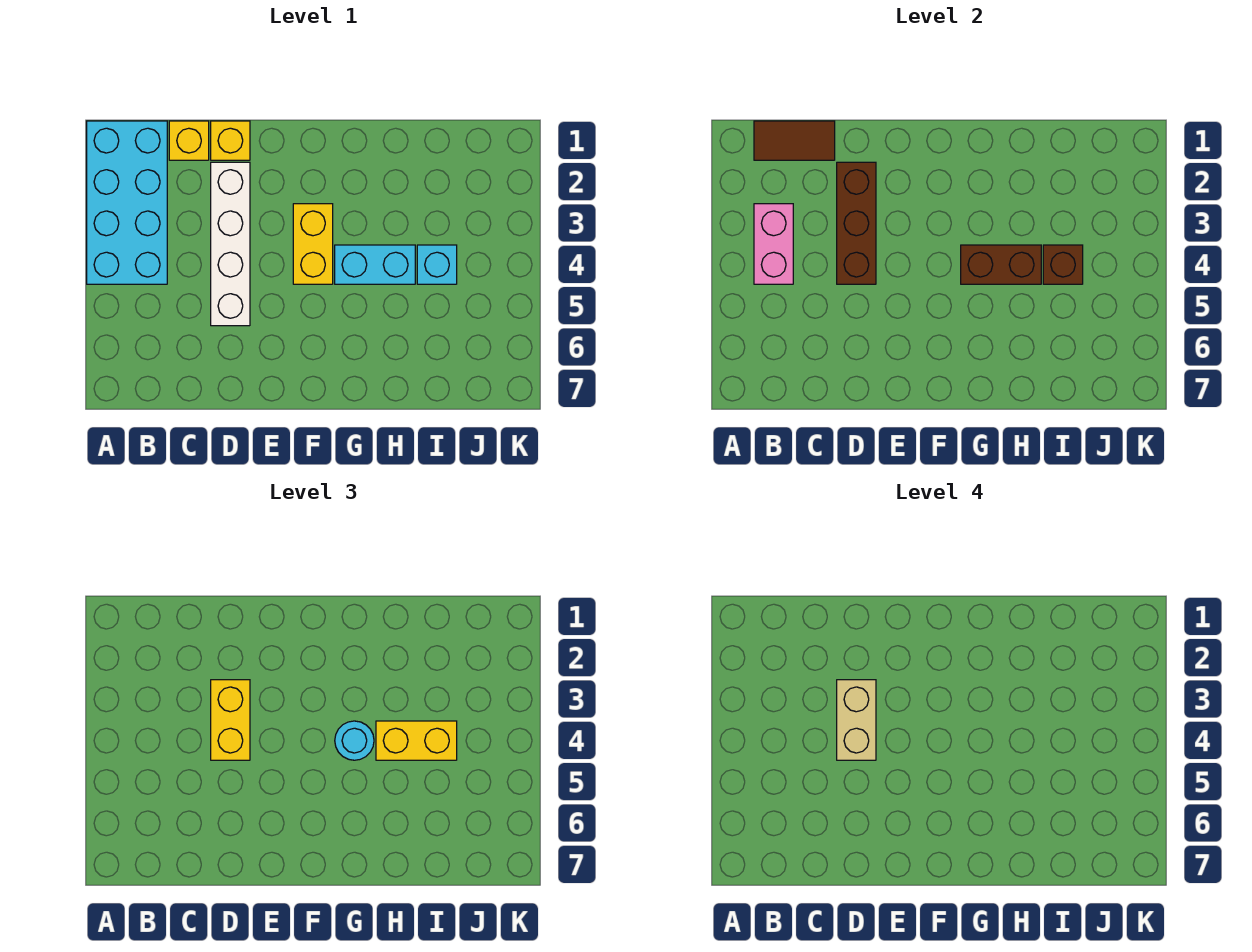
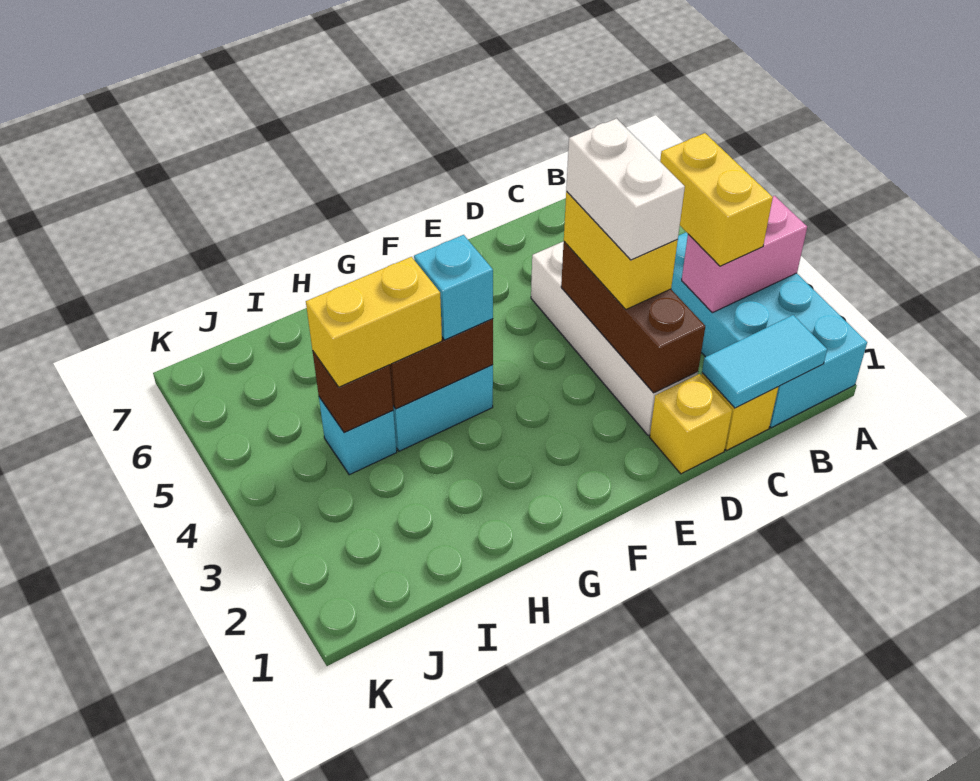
brown tile B1:C1 level 2 -> cyan tile B1:C1 level 2
pink brick B3:B4 level 2 -> pink brick A3:B3 level 2
tan brick D3:D4 level 4 -> white brick D3:D4 level 4
yellow brick F3:F4 level 1 -> yellow brick B3:B4 level 3
cyan round brick G4 level 3 -> cyan brick G4 level 3

